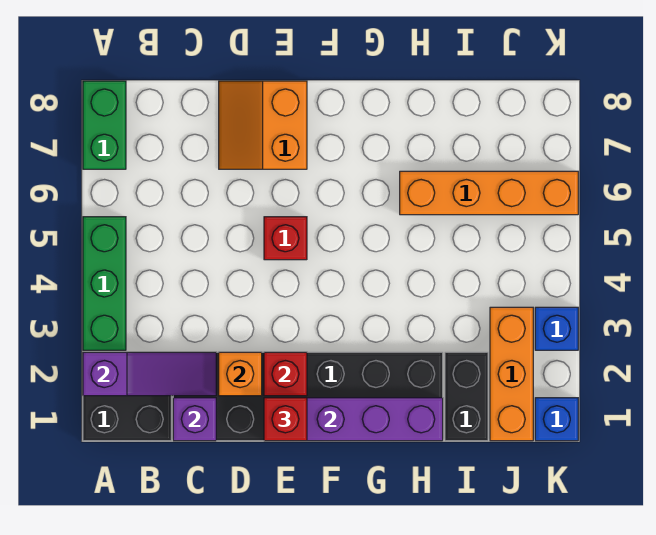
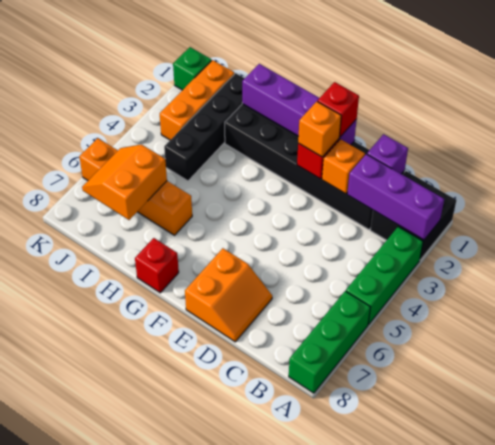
purple slope A2:C2 level 2 top A -> purple brick A2:C2 level 2
green brick A7:A8 level 1 -> green brick A6:A8 level 1
none -> orange brick E2 level 3
red brick E5 level 1 -> red brick G8 level 1
black brick I1:I2 level 1 -> black brick I1:I4 level 1
none -> orange slope I6:J7 level 2 top I
blue brick K1 level 1 -> green brick K1 level 1
blue brick K3 level 1 -> none

